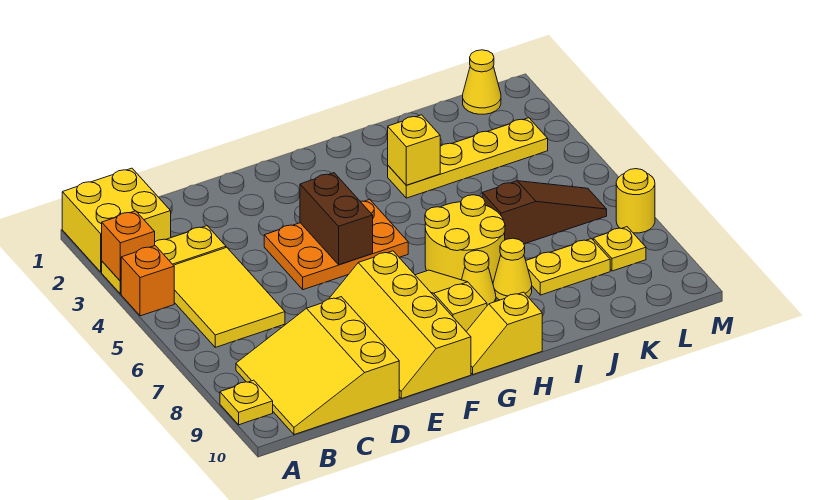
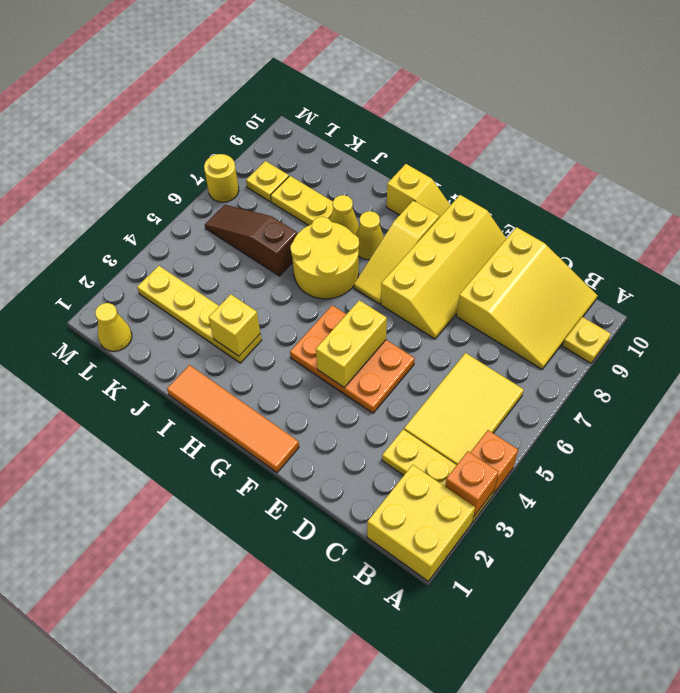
none -> orange tile F1:I1 level 1
brown brick F4:F5 level 2 -> yellow brick F4:F5 level 2

